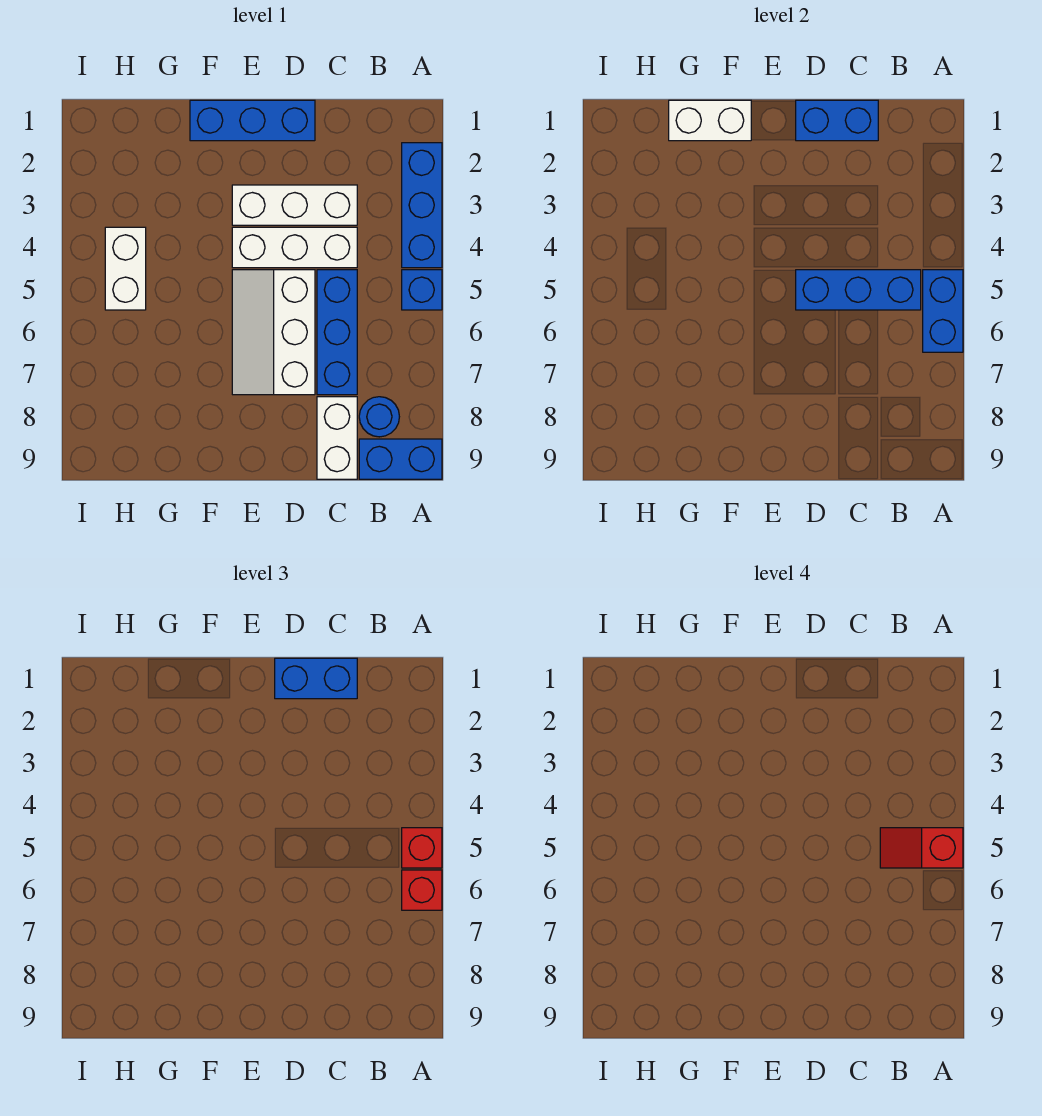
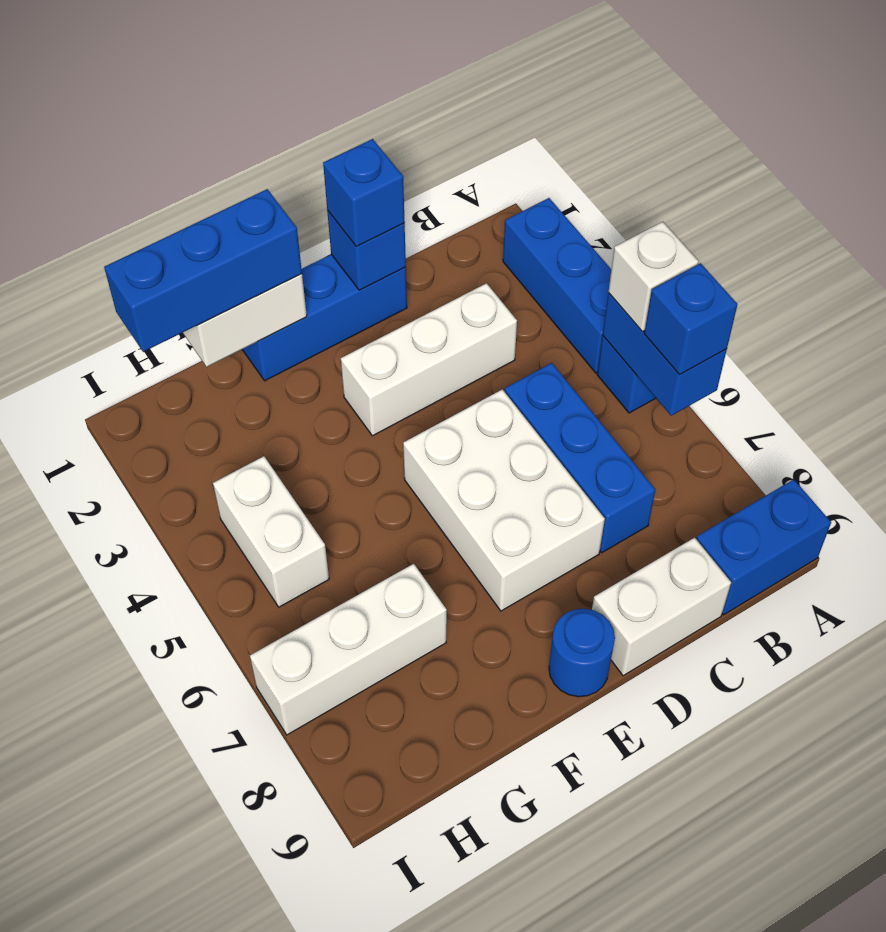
red brick A5 level 3 -> white brick A5 level 3
red slope A5:B5 level 4 top A -> none
red brick A6 level 3 -> blue brick A6 level 3
blue brick B5:D5 level 2 -> blue brick F1:H1 level 3
blue round brick B8 level 1 -> blue round brick E9 level 1
blue brick C1:D1 level 2 -> blue brick D1 level 2
blue brick C1:D1 level 3 -> blue brick D1 level 3
white brick C4:E4 level 1 -> white brick G7:I7 level 1
white brick C8:C9 level 1 -> white brick C9:D9 level 1
white slope D5:E7 level 1 top D -> white brick D5:E7 level 1

